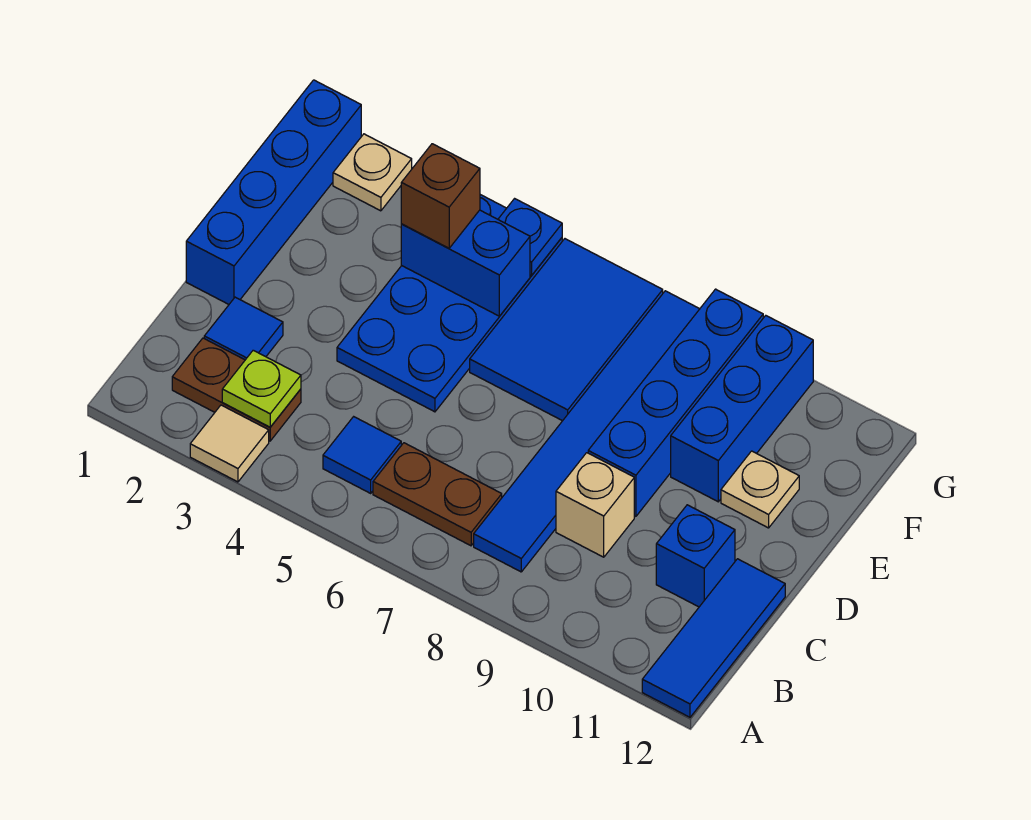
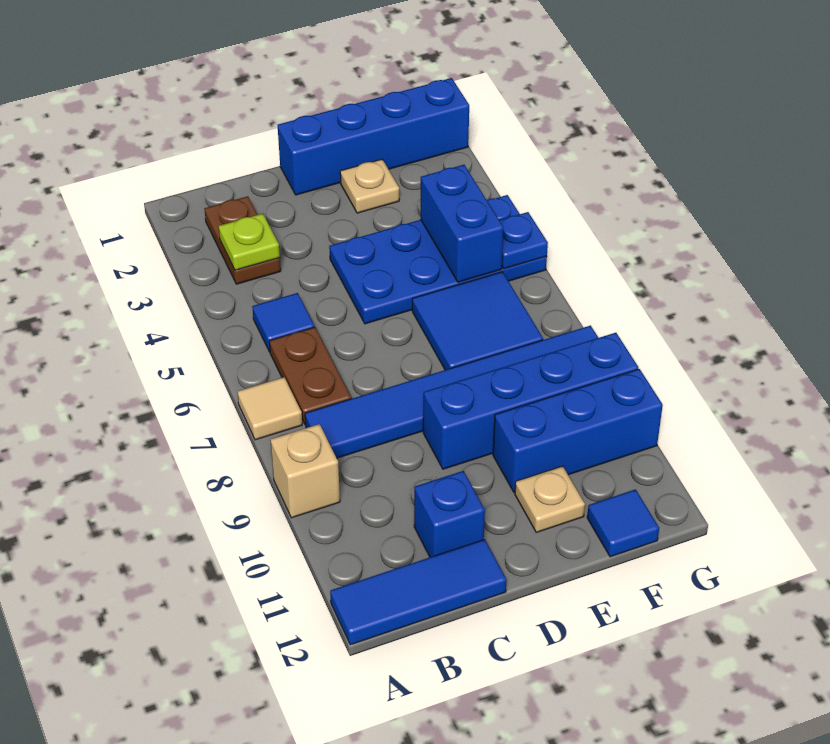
tan tile A3 level 1 -> tan tile A7 level 1
blue tile C2 level 1 -> blue tile F12 level 1
tan brick C9 level 1 -> tan brick A9 level 1
blue tile E6:G7 level 1 -> blue tile E6:F7 level 1
brown brick F4 level 3 -> none
tan plate G2 level 1 -> tan plate E2 level 1

